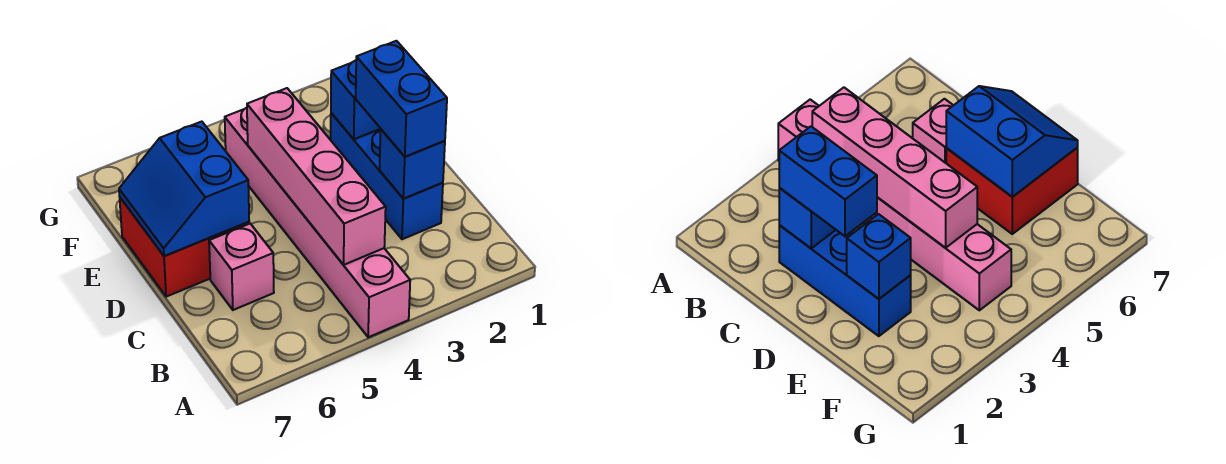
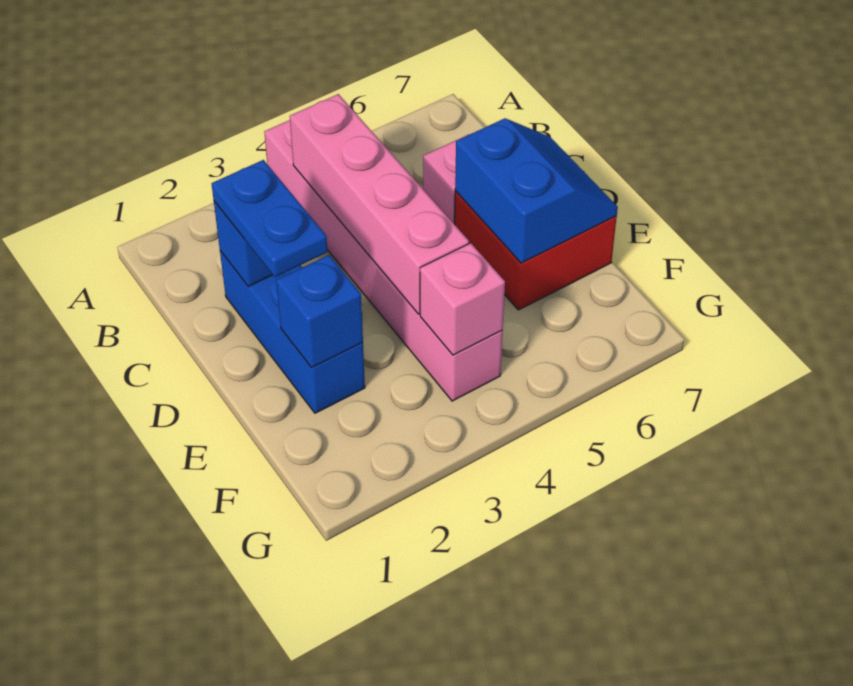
blue brick C2:D2 level 3 -> blue plate C2:D2 level 3
none -> pink brick F4 level 2

